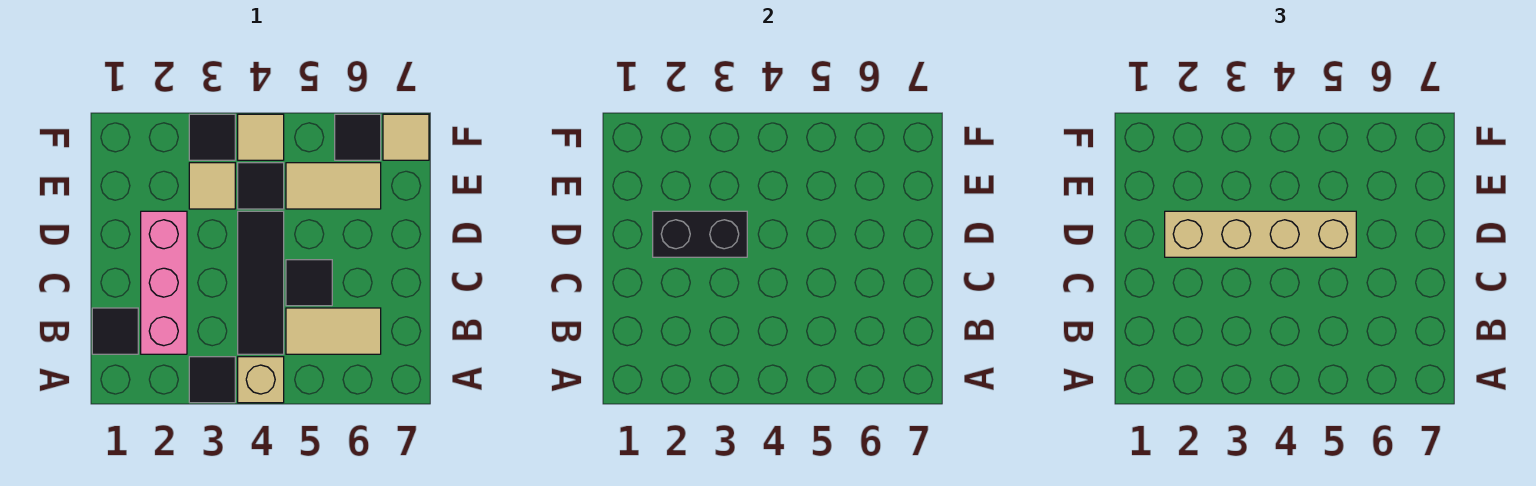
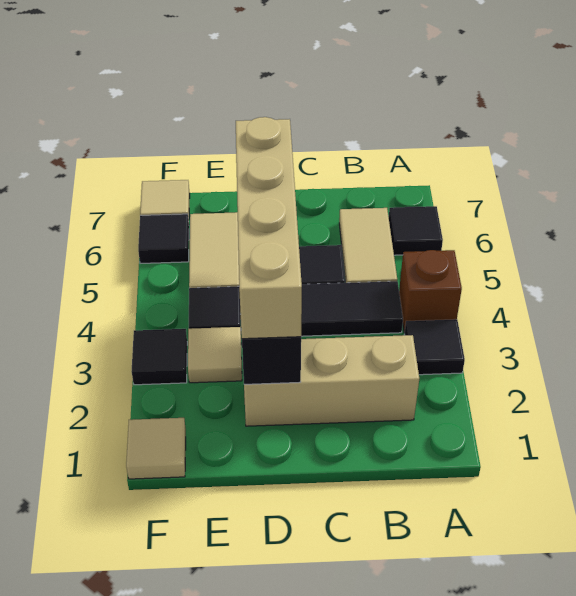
tan brick A4 level 1 -> brown brick A4 level 1
black tile B1 level 1 -> black tile A6 level 1
pink brick B2:D2 level 1 -> tan brick B2:D2 level 1
tan tile F4 level 1 -> tan tile F1 level 1

